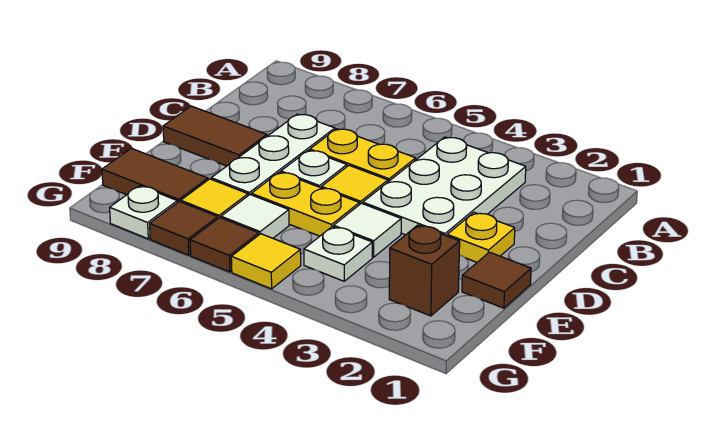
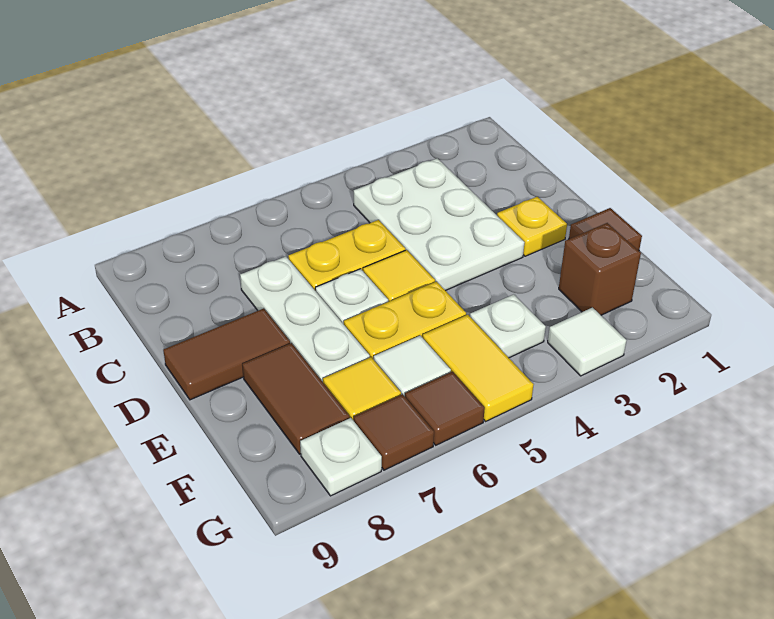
white tile E4 level 1 -> white tile G3 level 1
brown tile F8:F9 level 1 -> brown tile E8:F8 level 1
yellow tile G5 level 1 -> yellow tile F5:G5 level 1

